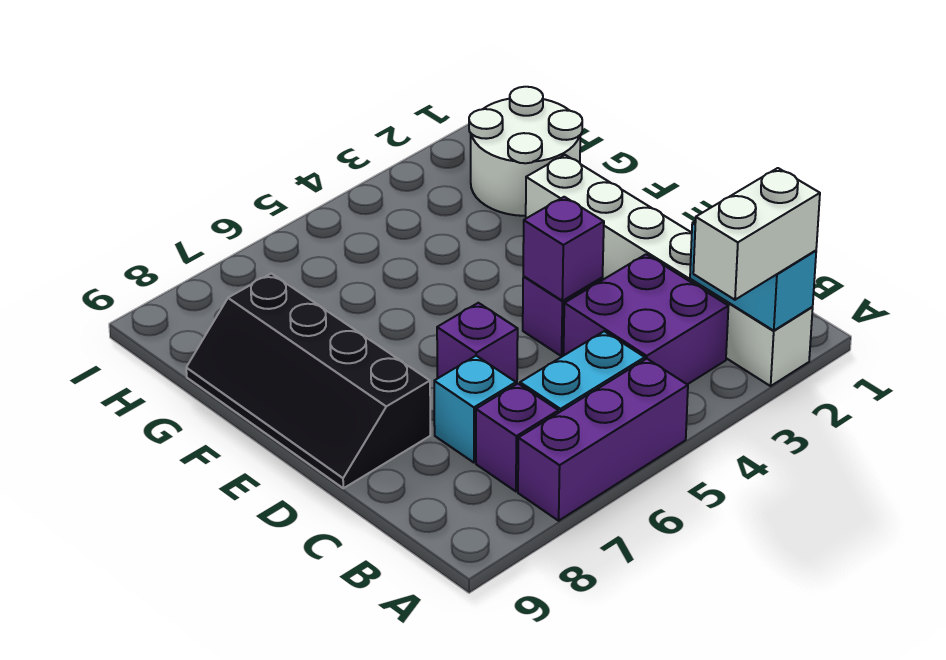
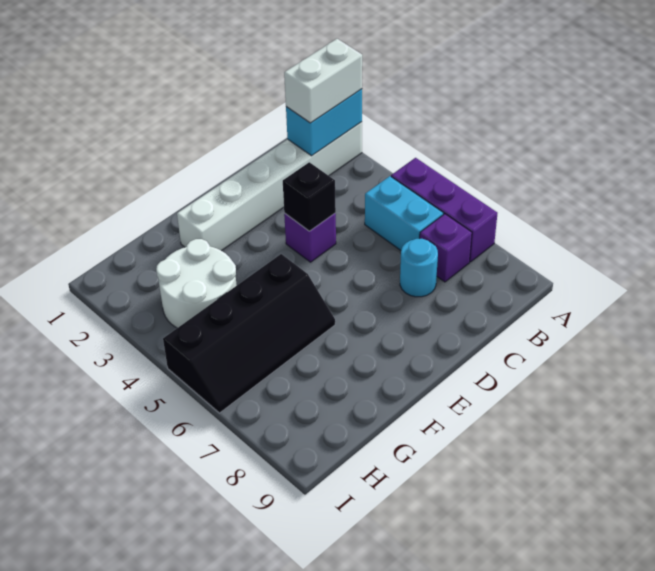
white brick A2:A3 level 3 -> white brick A2:B2 level 3
purple brick B3:C4 level 1 -> none
cyan brick C7 level 1 -> cyan round brick C7 level 1
purple brick D4 level 2 -> black brick D4 level 2
purple brick D6 level 1 -> none
black slope D8:G9 level 1 top 8 -> black slope F5:I6 level 1 top 5
white round brick G1:H2 level 1 -> white round brick G3:H4 level 1

